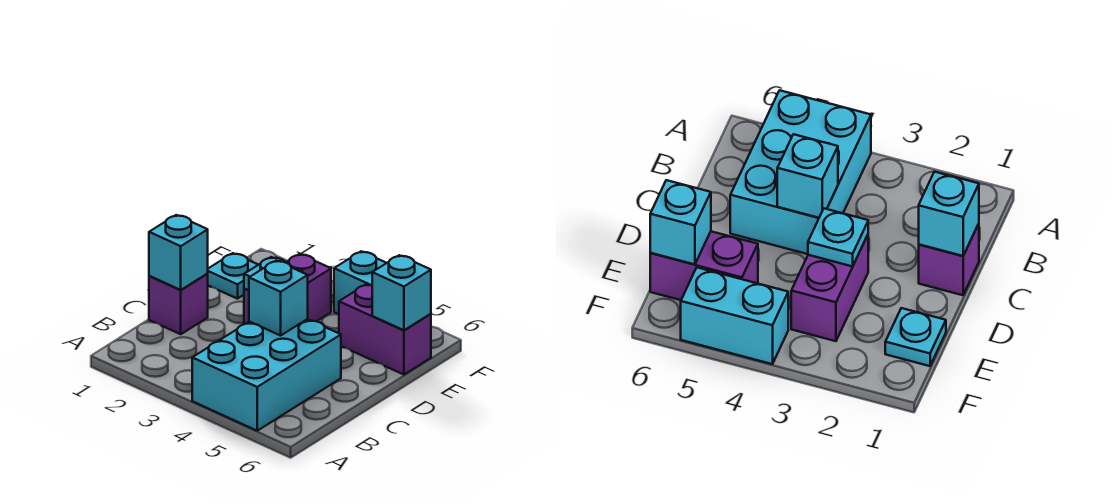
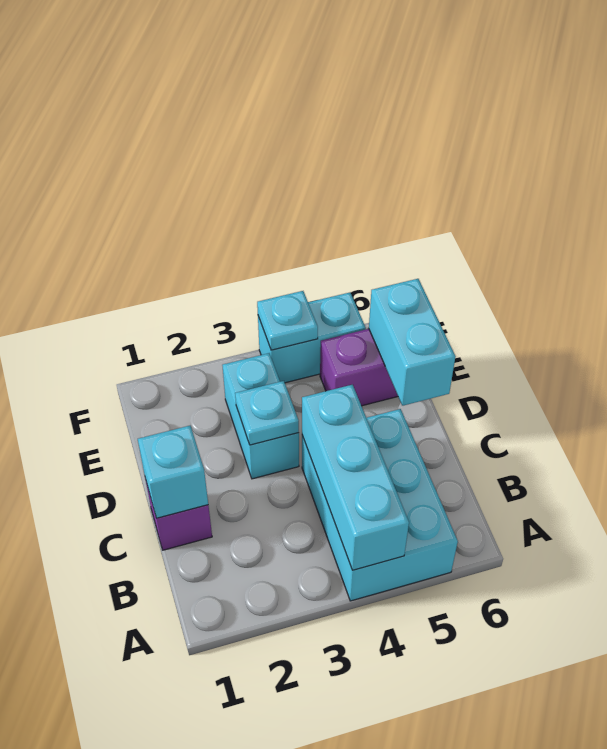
cyan brick C4 level 2 -> cyan brick A4:C4 level 2
purple brick D3:E3 level 1 -> cyan brick D3:E3 level 1
cyan plate E1 level 1 -> cyan plate F4 level 2
cyan brick E6 level 2 -> cyan brick D6:E6 level 2

